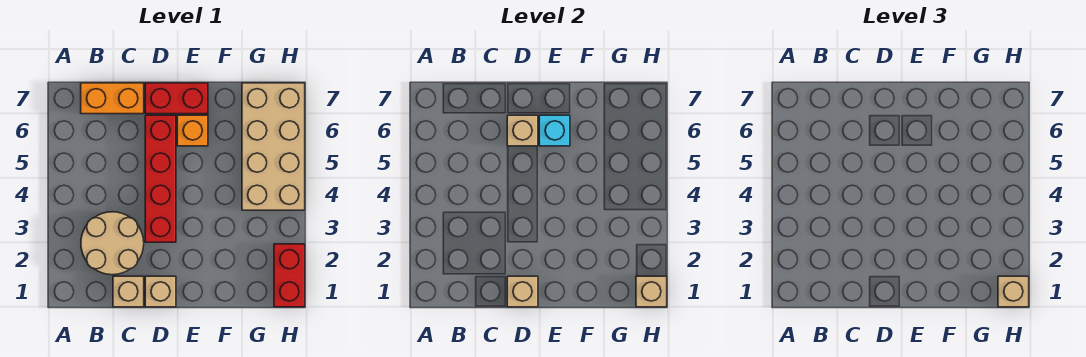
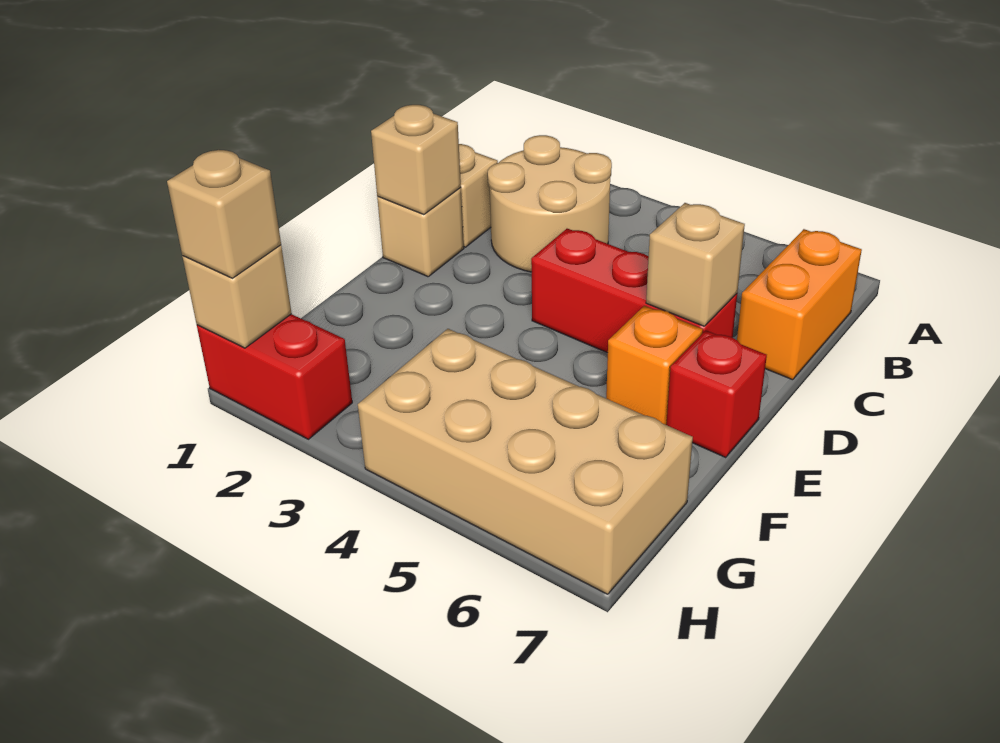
red brick D3:D6 level 1 -> red brick D4:D6 level 1
red brick D7:E7 level 1 -> red brick E7 level 1
cyan brick E6 level 2 -> none

